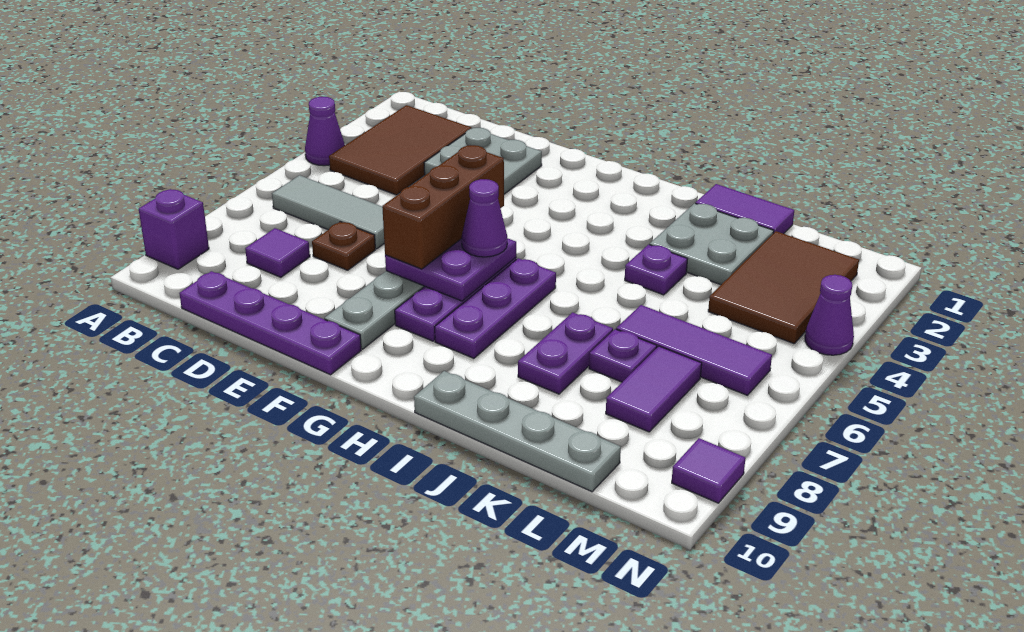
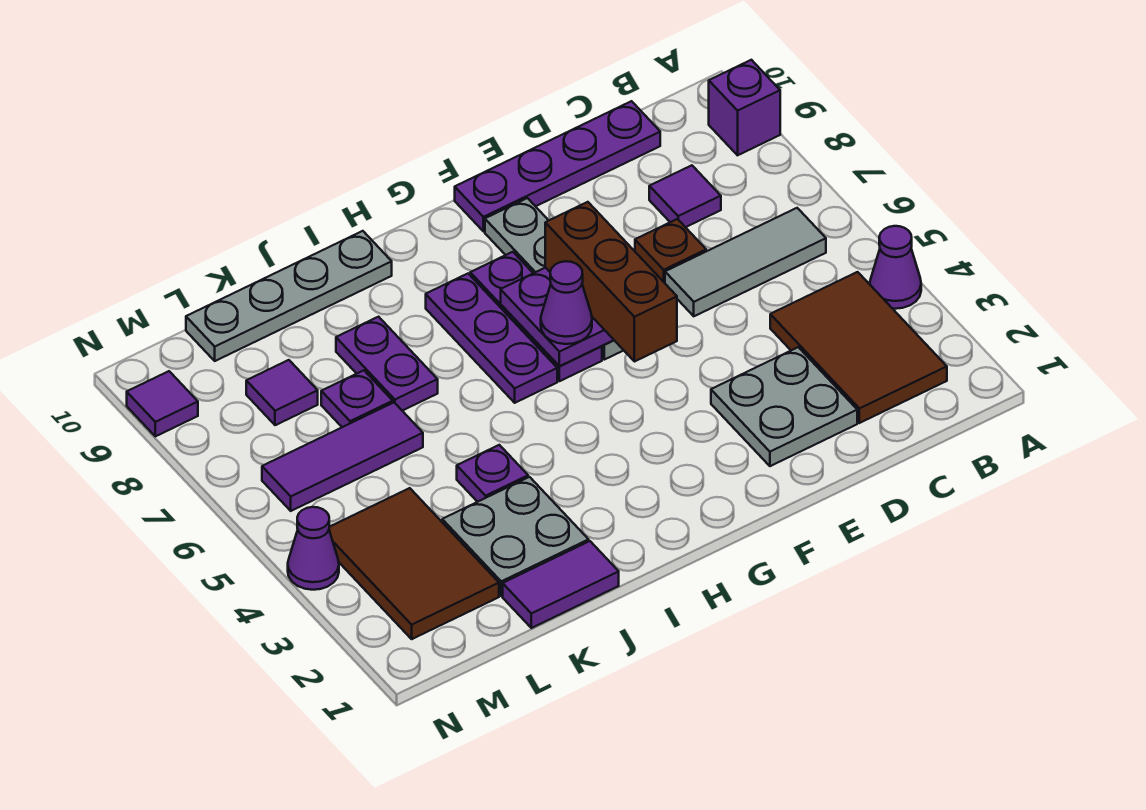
purple tile L7:L8 level 1 -> purple tile L8 level 1

